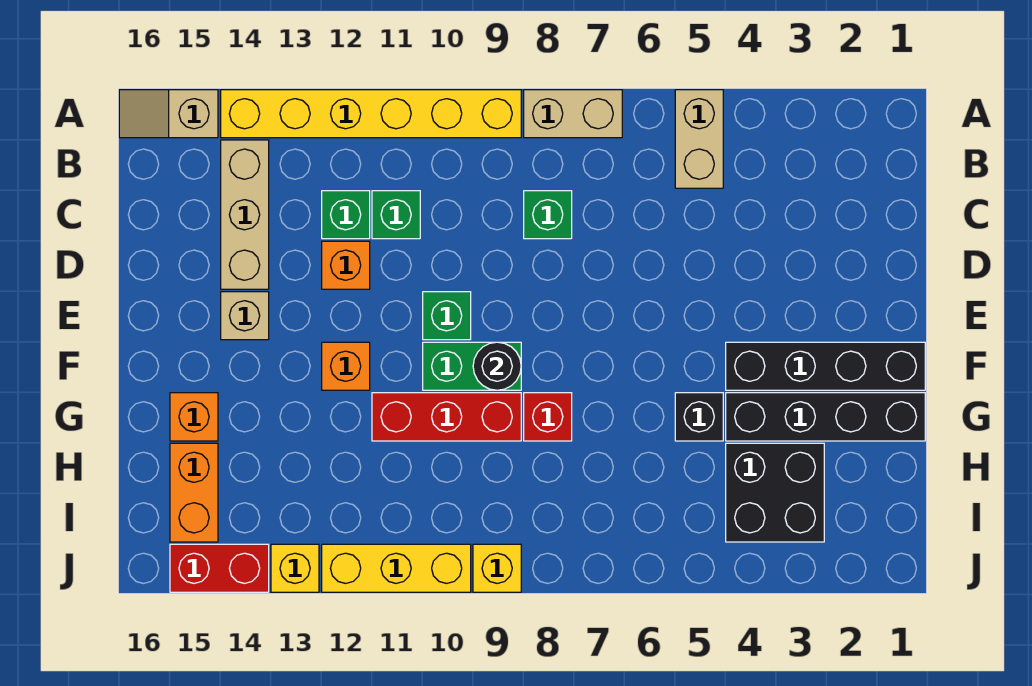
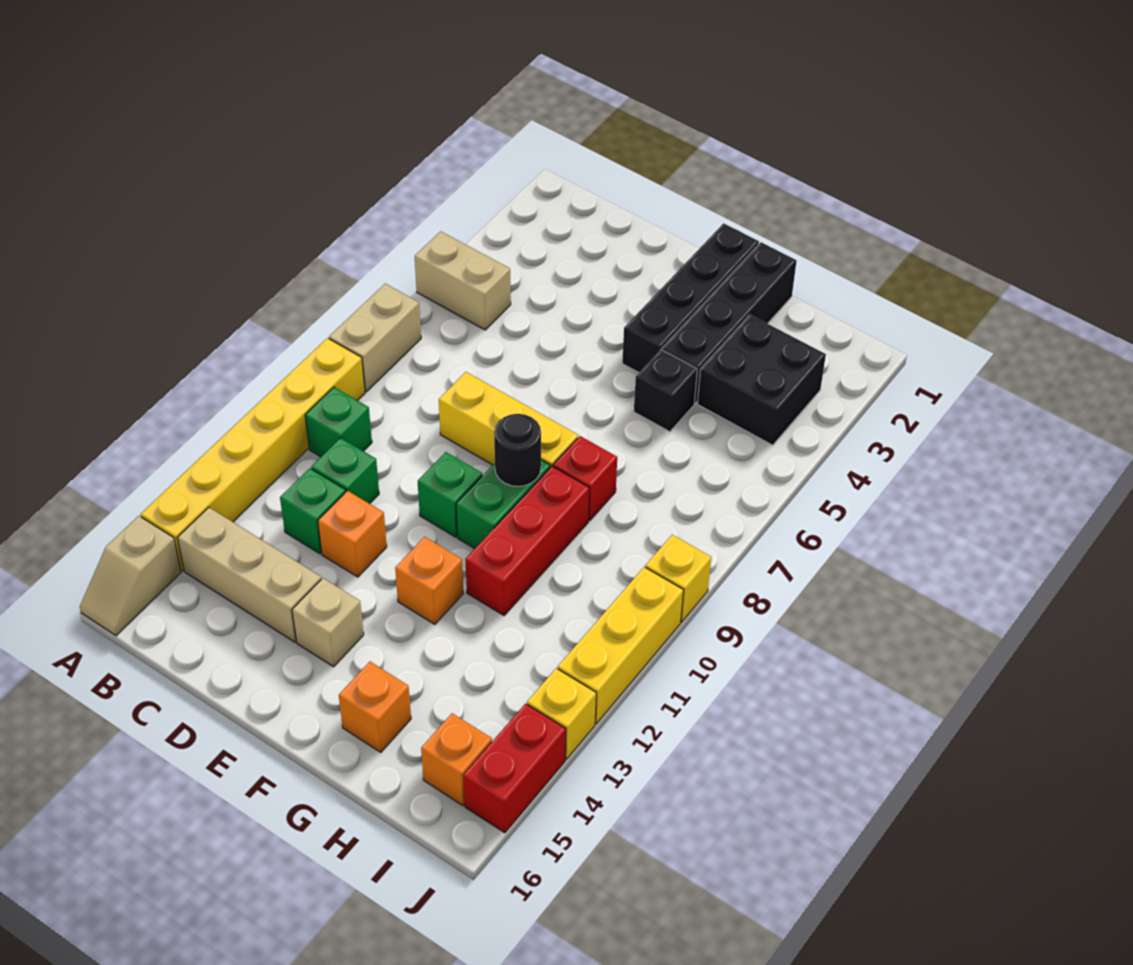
green brick C8 level 1 -> green brick B10 level 1
none -> yellow brick D8:F8 level 1
orange brick H15:I15 level 1 -> orange brick I15 level 1

